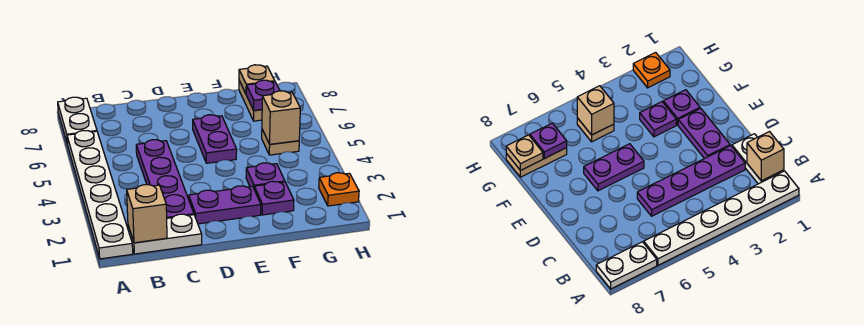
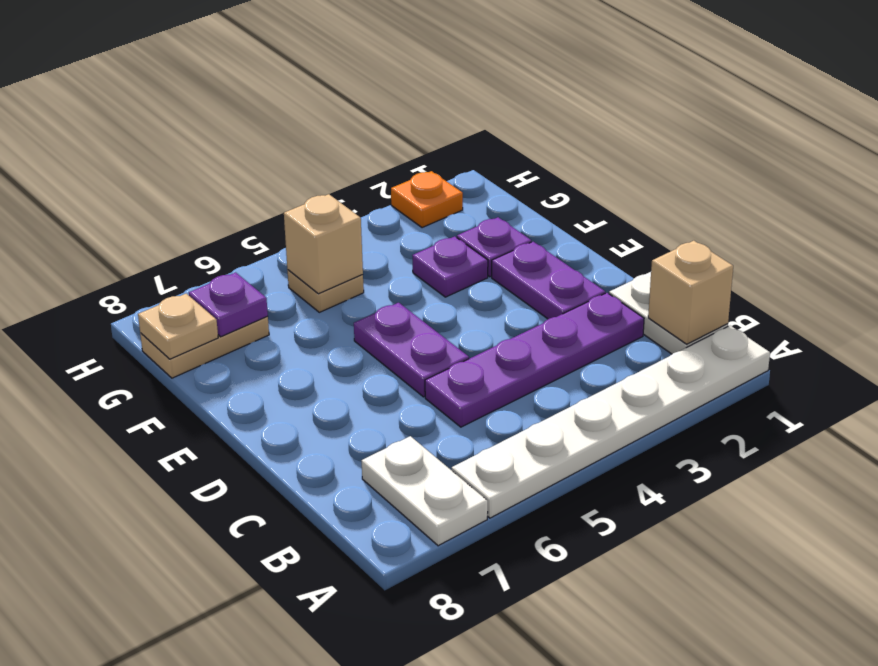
white plate A7:A8 level 1 -> white plate A7:B7 level 1
purple plate E5:E6 level 1 -> purple plate D5:E5 level 1

